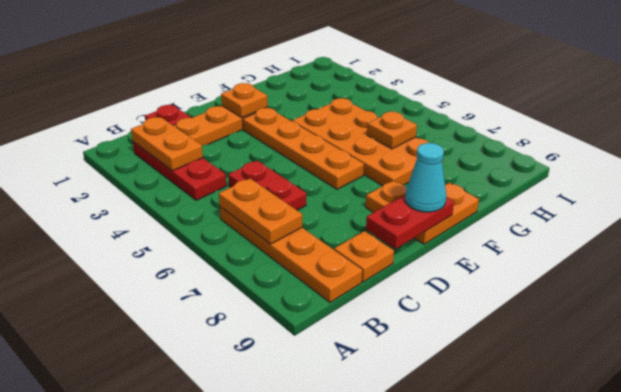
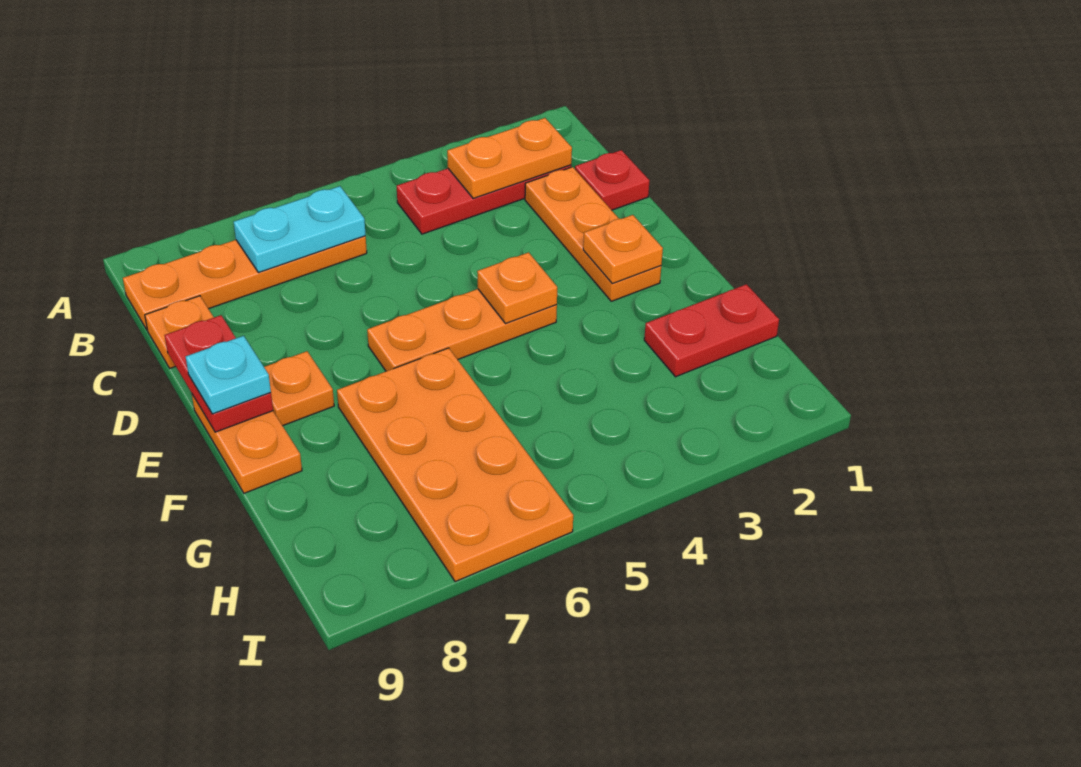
orange plate B6:B7 level 2 -> cyan plate B6:B7 level 2
red plate C5:C6 level 1 -> red plate G1:G2 level 1
orange plate E3:E6 level 1 -> orange plate E4:E6 level 1
cyan cone E9 level 3 -> cyan plate E9 level 3
orange plate F4:G7 level 1 -> orange plate F6:I7 level 1
orange plate G6 level 2 -> orange plate E4 level 2

